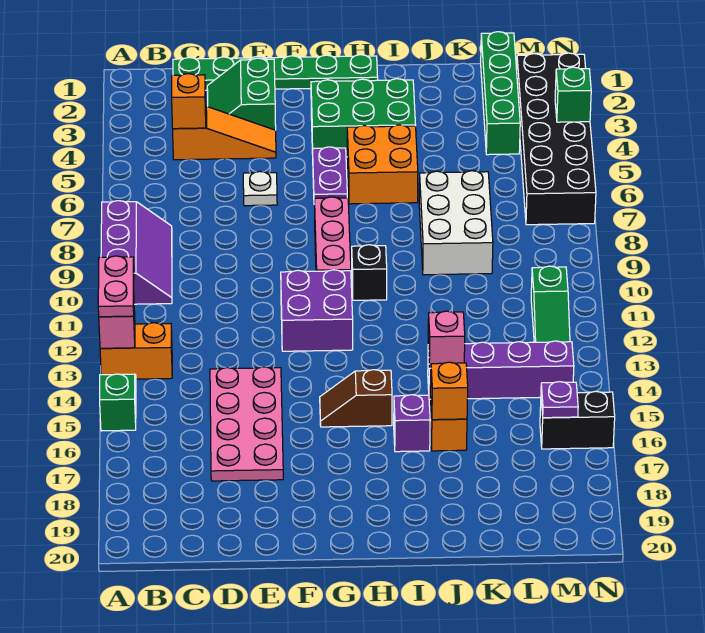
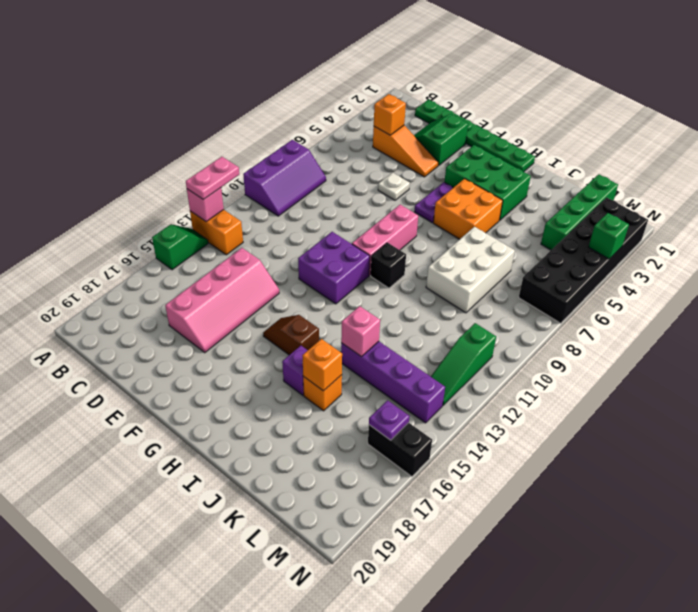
pink plate D14:E17 level 1 -> pink slope D14:E17 level 1 top D

